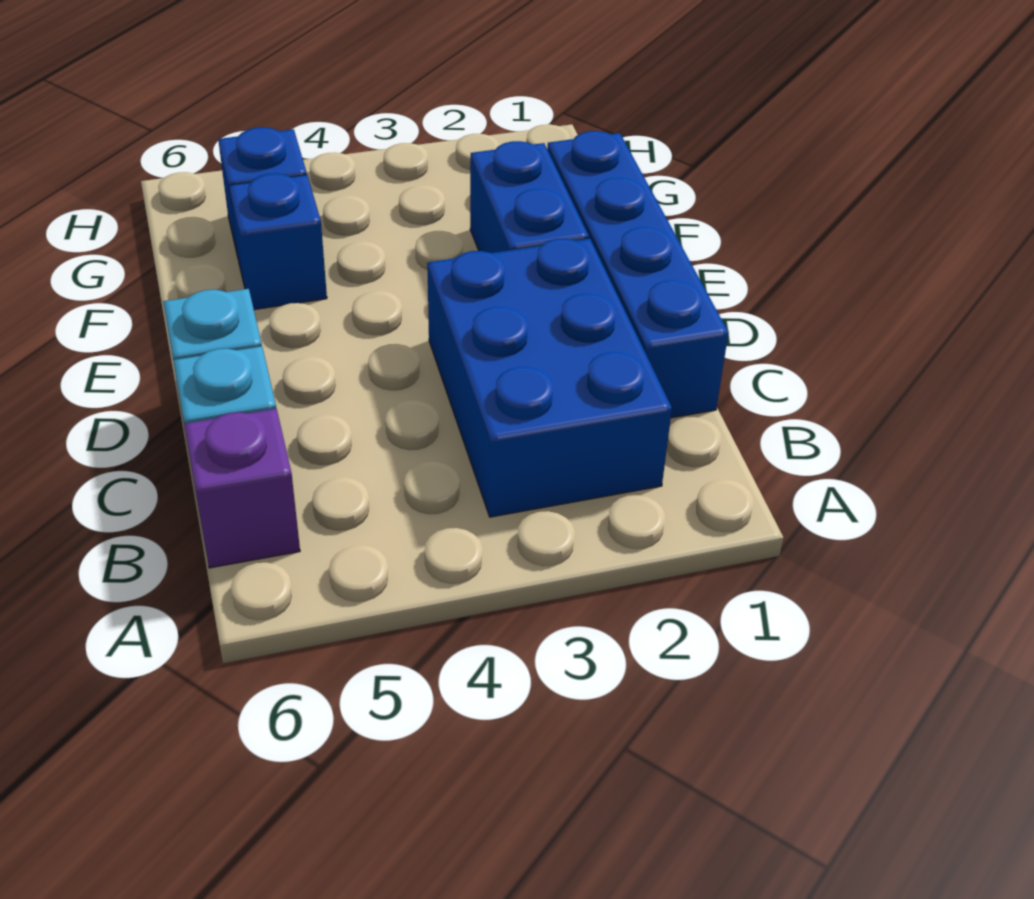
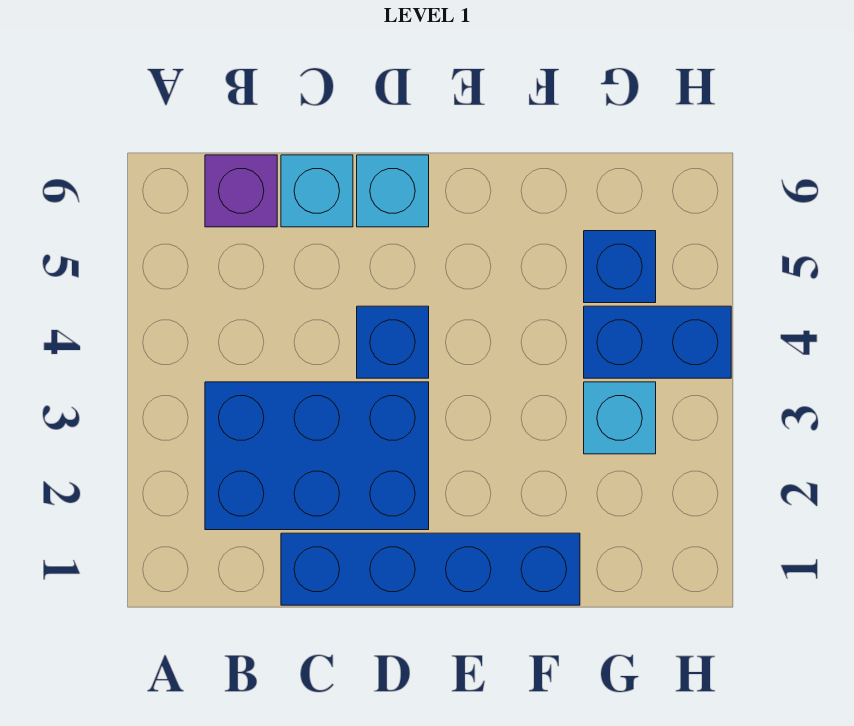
blue brick E2:F2 level 1 -> blue brick G4:H4 level 1
blue brick F5 level 1 -> blue brick D4 level 1
none -> cyan brick G3 level 1

